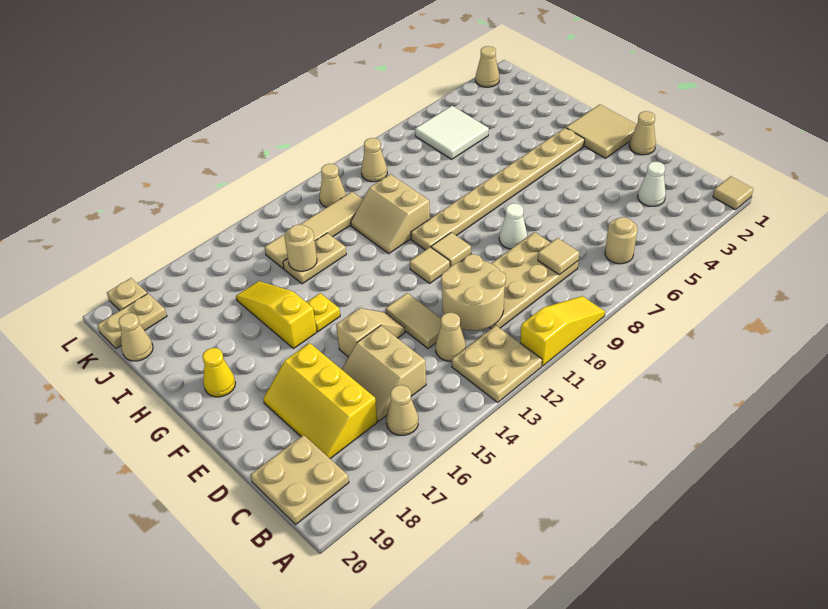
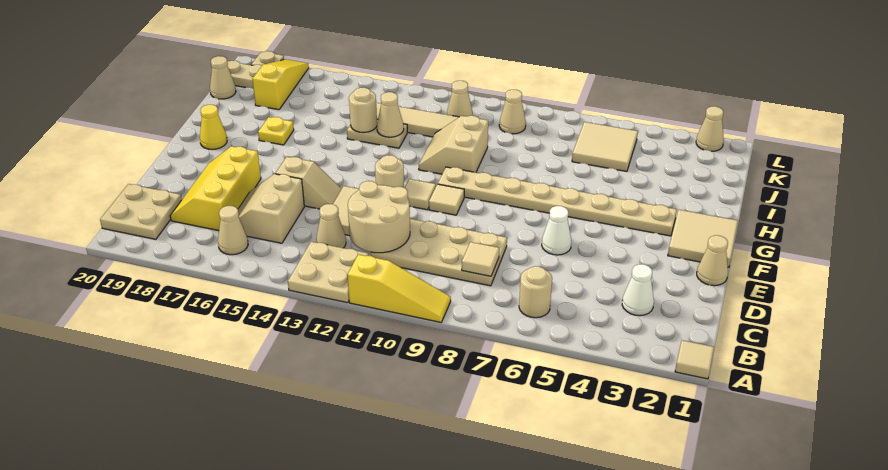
white cone E8 level 1 -> white cone E6 level 1
none -> tan round brick F12 level 1
yellow plate G15 level 1 -> yellow plate H17 level 1
yellow slope G16:I16 level 1 top G -> yellow slope J18:L18 level 1 top J
none -> tan cone I13 level 2
white tile J5:K6 level 1 -> tan tile J5:K6 level 1

